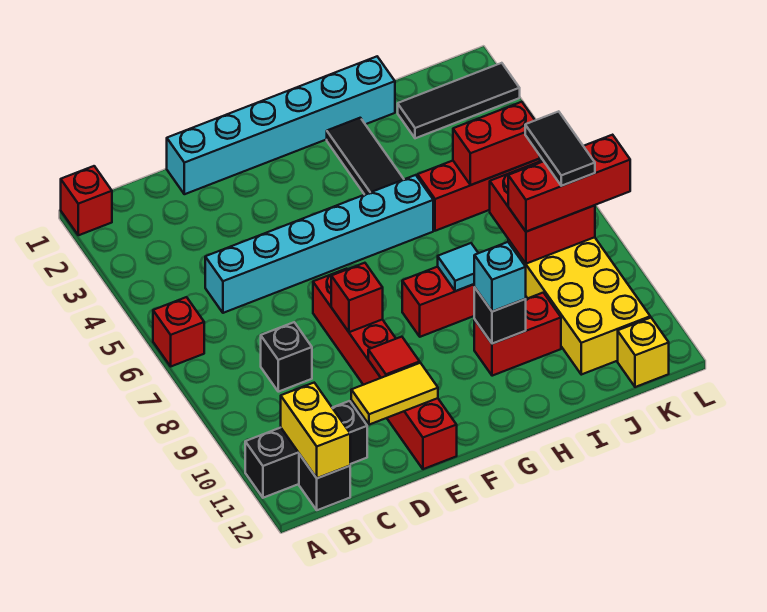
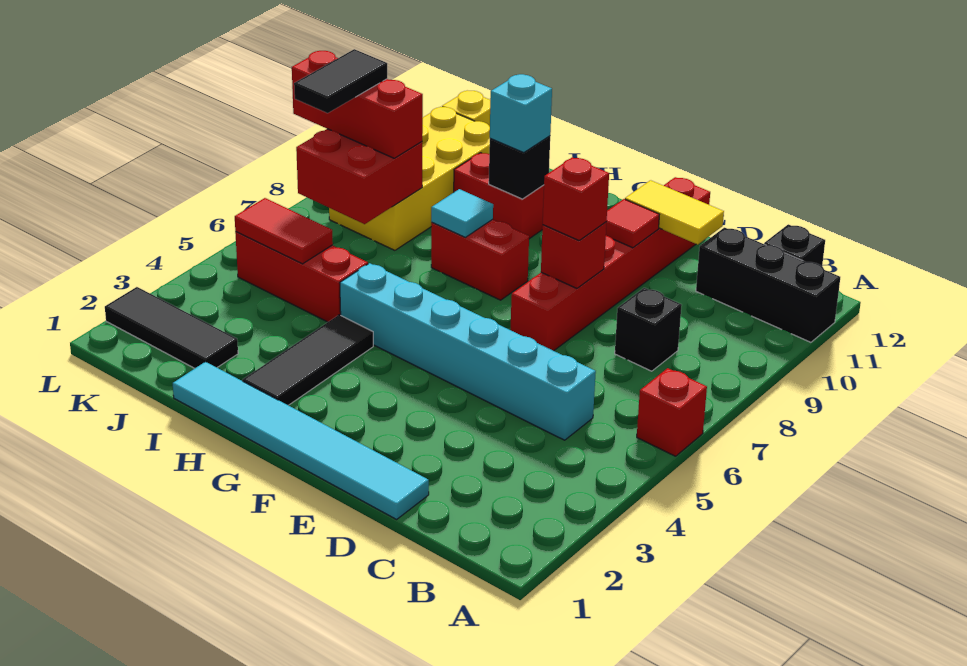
red brick A1 level 1 -> red brick E8 level 3
yellow brick B11:B12 level 2 -> none
cyan brick D1:I1 level 1 -> cyan tile D1:I1 level 1
red brick J5:K5 level 2 -> red tile J5:K5 level 2

